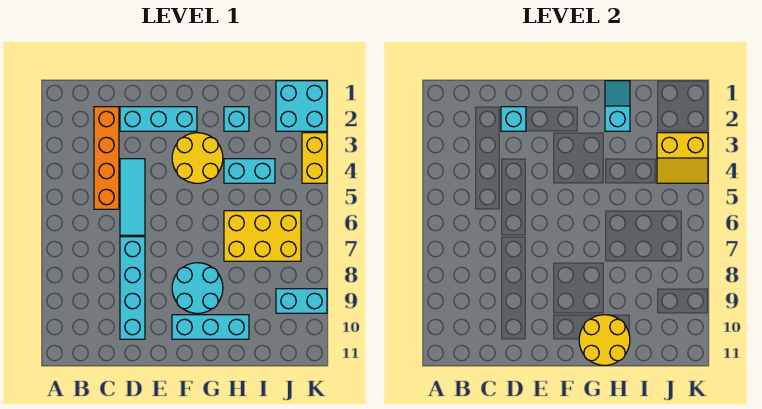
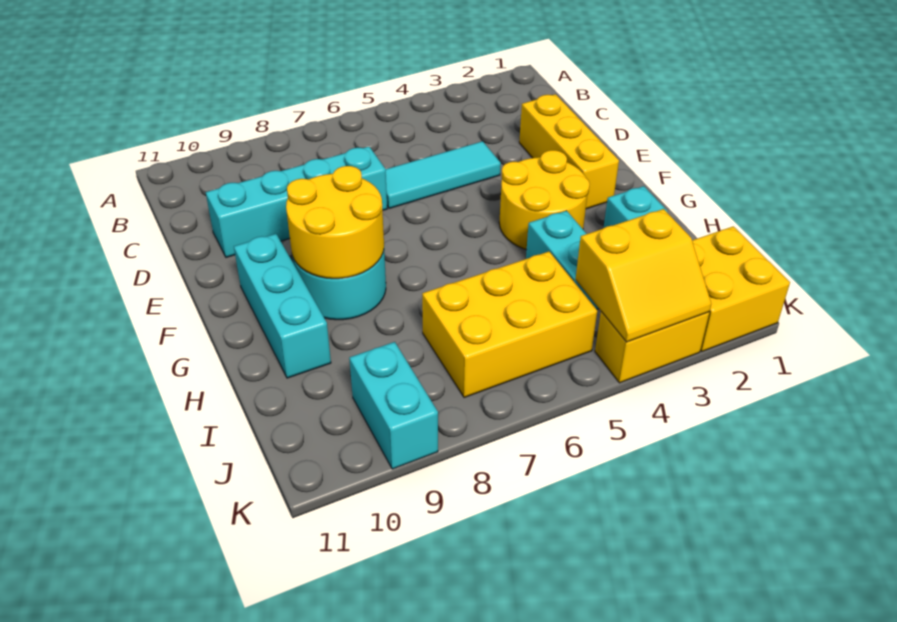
orange brick C2:C5 level 1 -> none
cyan brick D2:F2 level 1 -> yellow brick D2:F2 level 1
cyan brick D2 level 2 -> none
yellow round brick G10:H11 level 2 -> yellow round brick F8:G9 level 2
cyan slope H1:H2 level 2 top 2 -> none
yellow brick H6:J7 level 1 -> yellow brick I5:J7 level 1
cyan brick J1:K2 level 1 -> yellow brick J1:K2 level 1
yellow slope J3:K4 level 2 top 3 -> yellow slope J3:K4 level 2 top J

